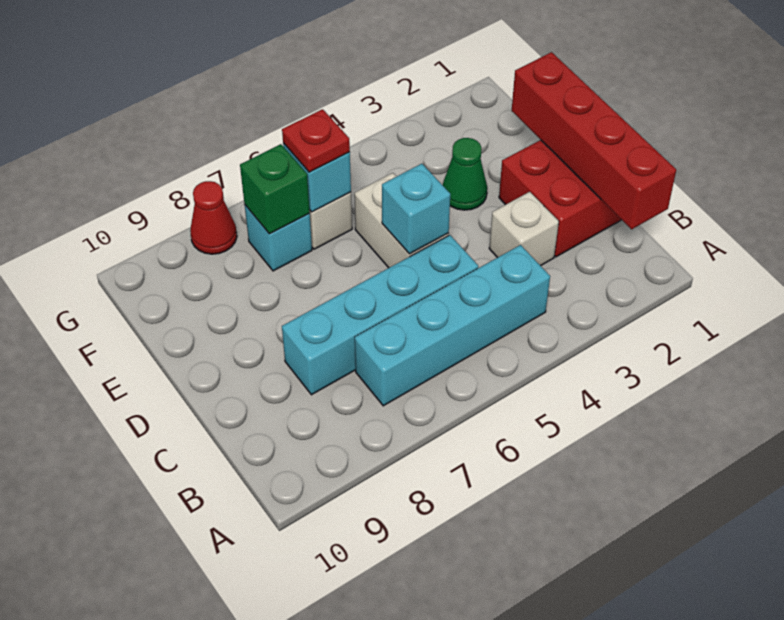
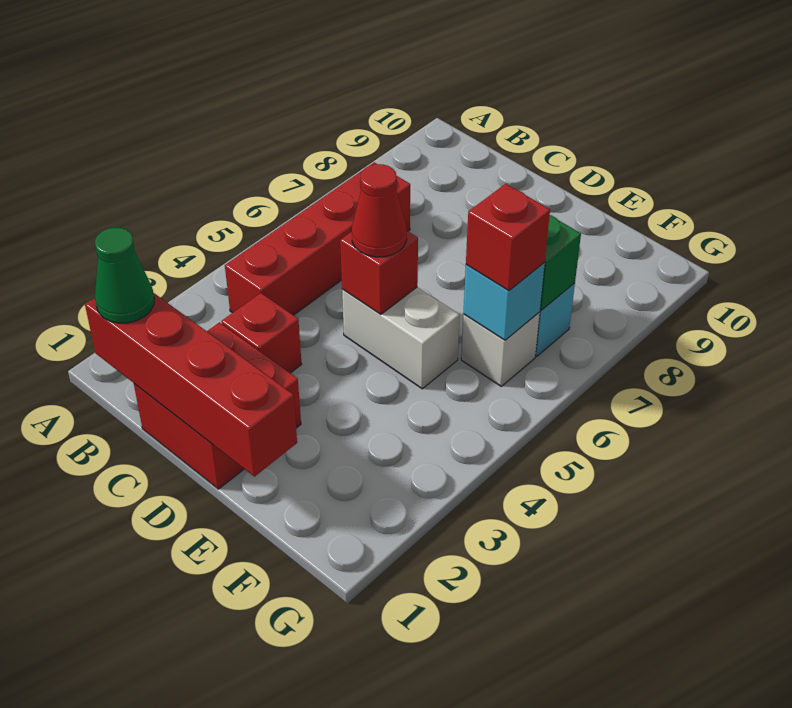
cyan brick B4:B7 level 1 -> red brick B4:B7 level 1
white brick C3 level 1 -> red brick C3 level 1
cyan brick C5:C8 level 1 -> none
cyan brick D5 level 2 -> red brick D5 level 2
green cone E3 level 1 -> green cone B1 level 3
red plate F6 level 3 -> red brick F6 level 3
red cone G8 level 1 -> red cone D5 level 3

